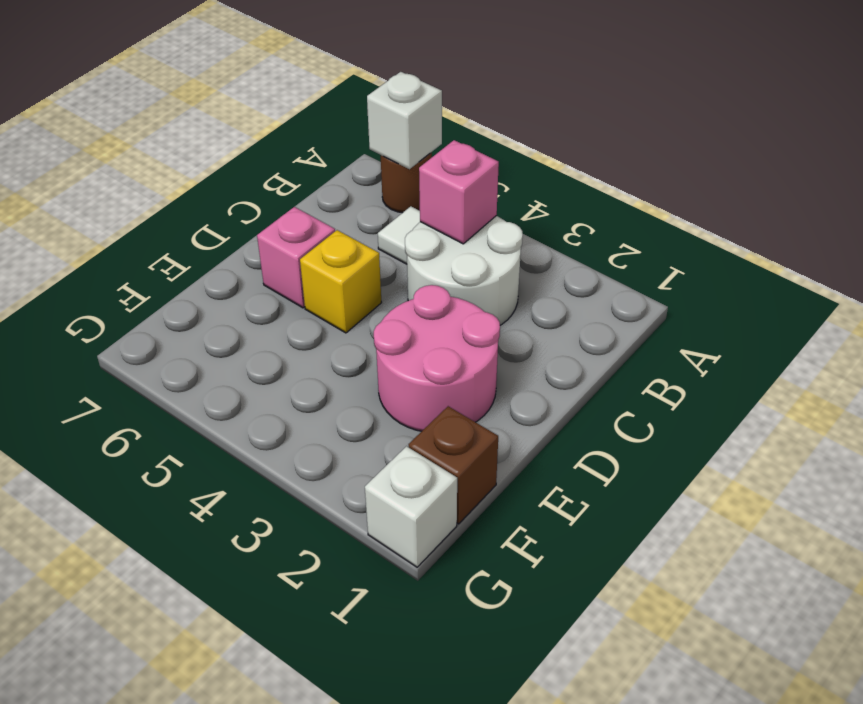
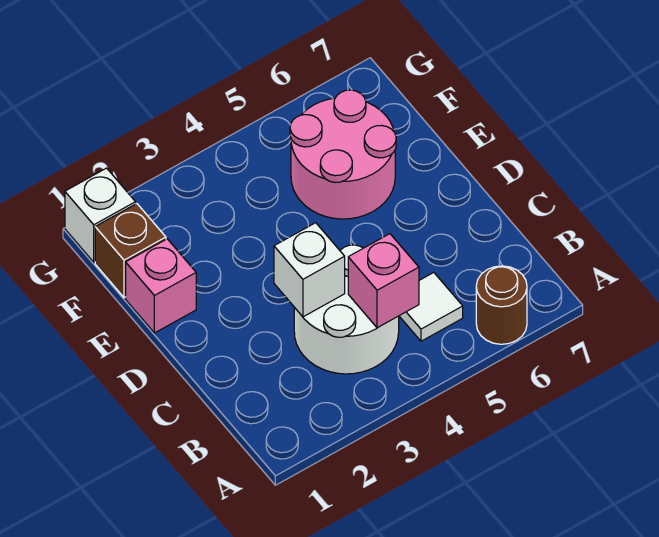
white brick A6 level 2 -> white brick C3 level 2
pink round brick D2:E3 level 1 -> pink round brick E5:F6 level 1
yellow brick D5 level 1 -> none
pink brick D6 level 1 -> pink brick E1 level 1

